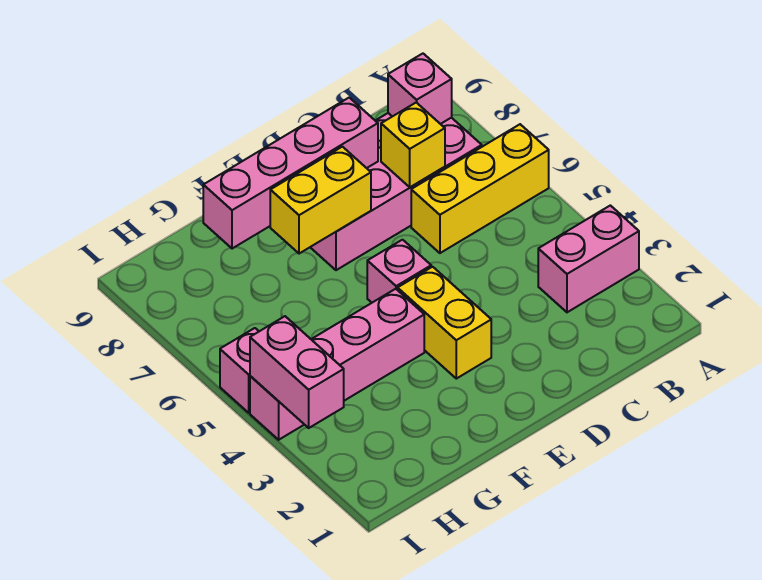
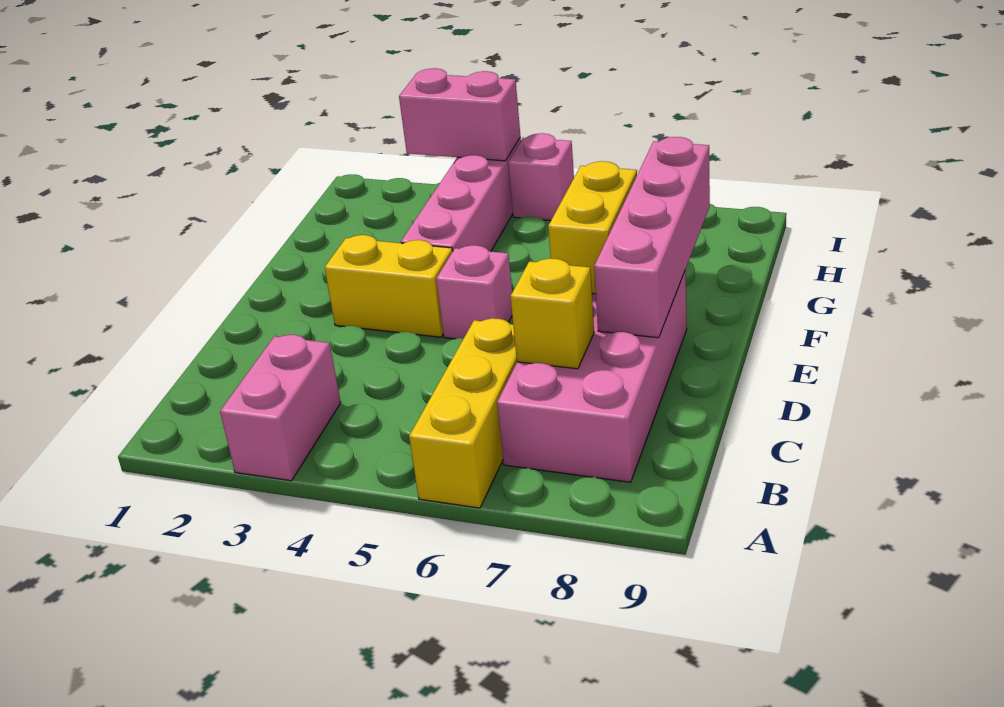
pink brick B8 level 2 -> none

